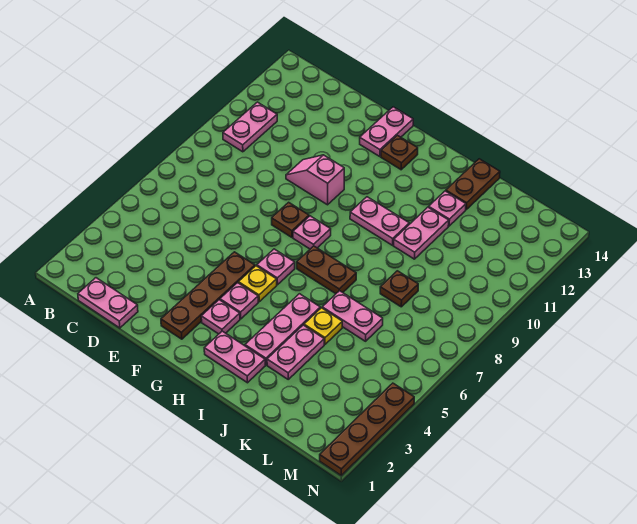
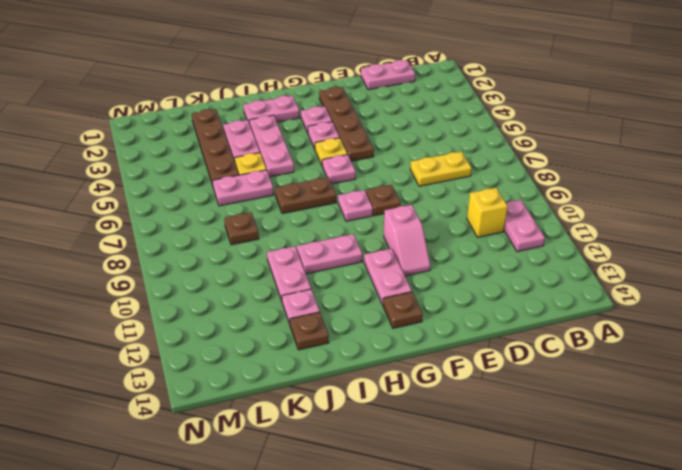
none -> yellow plate C7:D7 level 1
none -> yellow brick C10 level 1
pink slope E10:F10 level 1 top F -> pink slope F10:F11 level 1 top 10
pink plate F13:F14 level 1 -> pink plate G11:G12 level 1
brown plate J13:J14 level 1 -> brown plate J13 level 1
brown plate N1:N4 level 1 -> brown plate K2:K5 level 1

